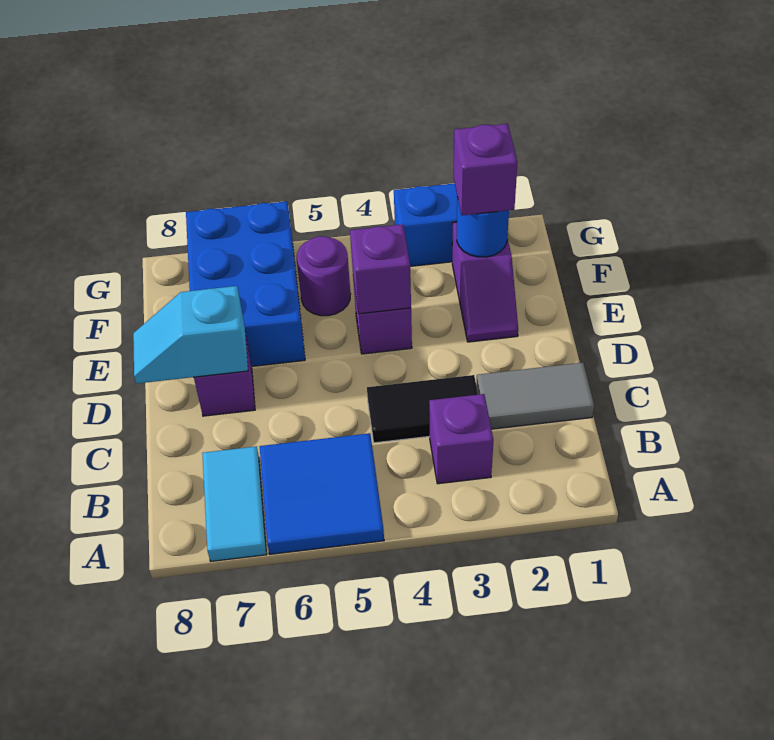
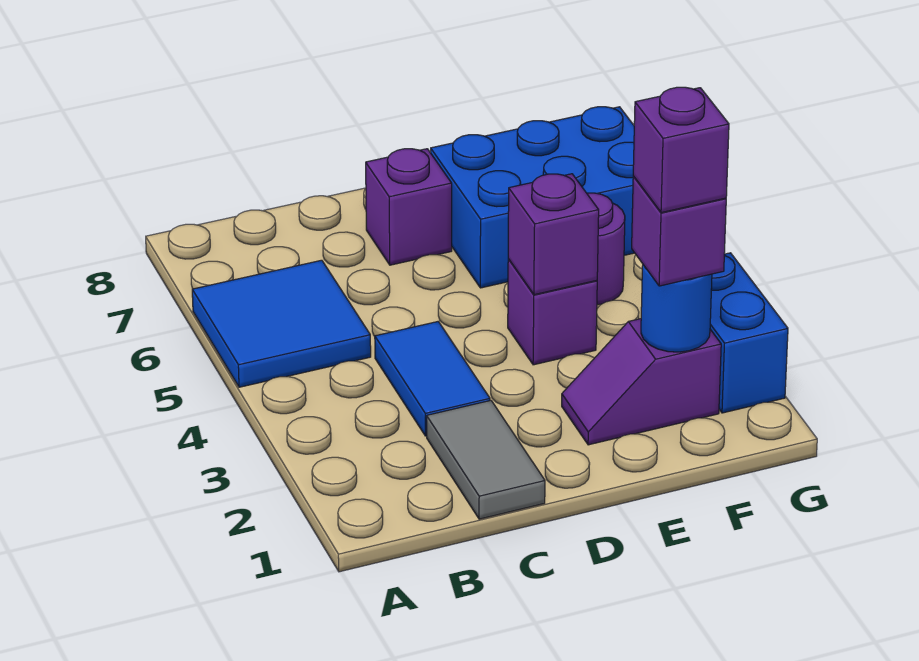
cyan tile A7:B7 level 1 -> none
purple brick B3 level 1 -> purple brick F2 level 4
black tile C3:C4 level 1 -> blue tile C3:C4 level 1
cyan slope D7:D8 level 2 top 7 -> none

